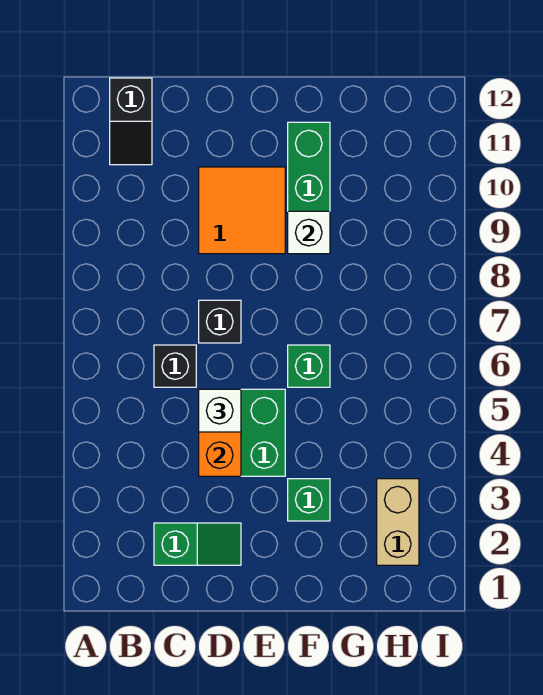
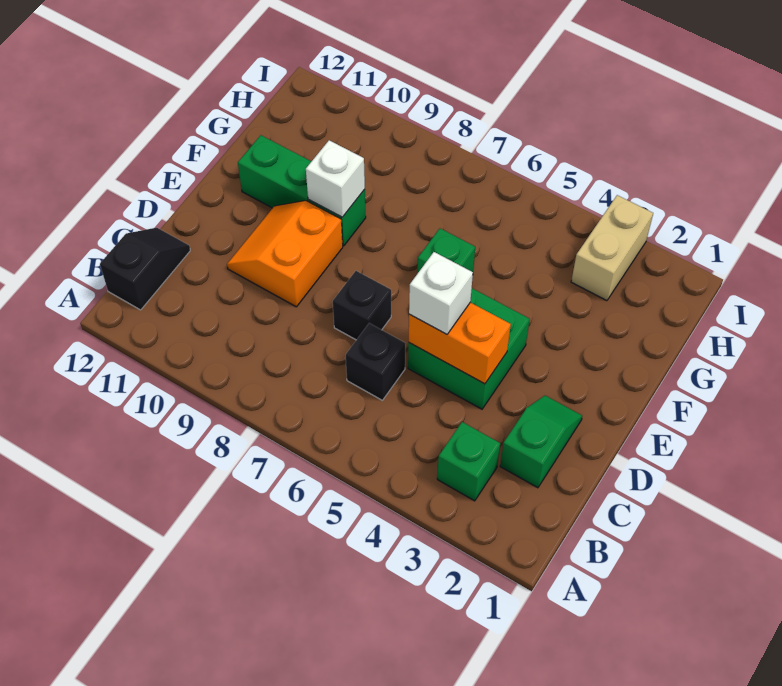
black slope B11:B12 level 1 top 12 -> black slope B12:C12 level 1 top B
orange tile D9:E10 level 1 -> orange slope D9:E10 level 1 top 9
green brick F3 level 1 -> green brick B3 level 1
tan brick H2:H3 level 1 -> tan brick H3:I3 level 1

